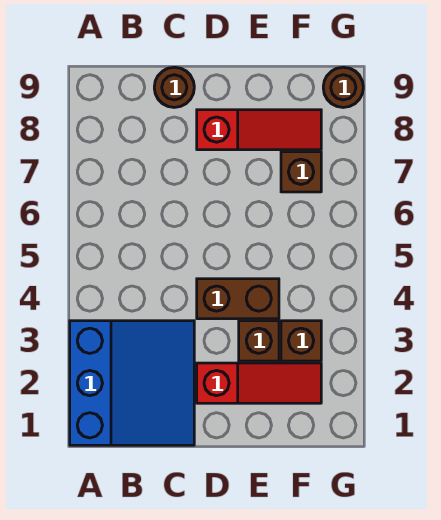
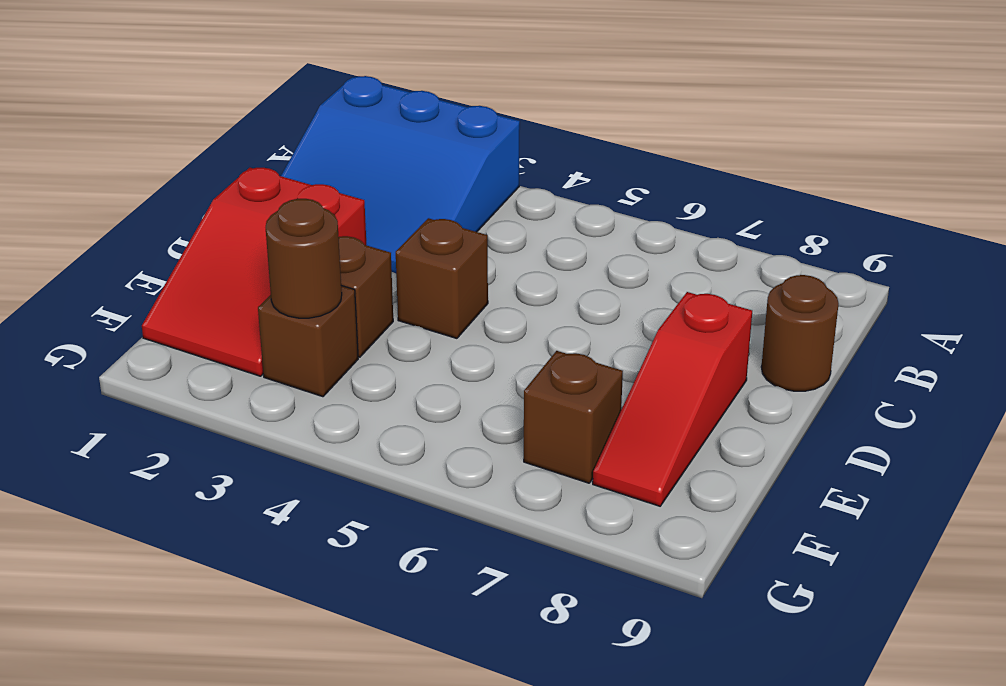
red slope D2:F2 level 1 top D -> red slope D1:F2 level 1 top D
brown brick D4:E4 level 1 -> brown brick D4 level 1
brown round brick G9 level 1 -> brown round brick F3 level 2

